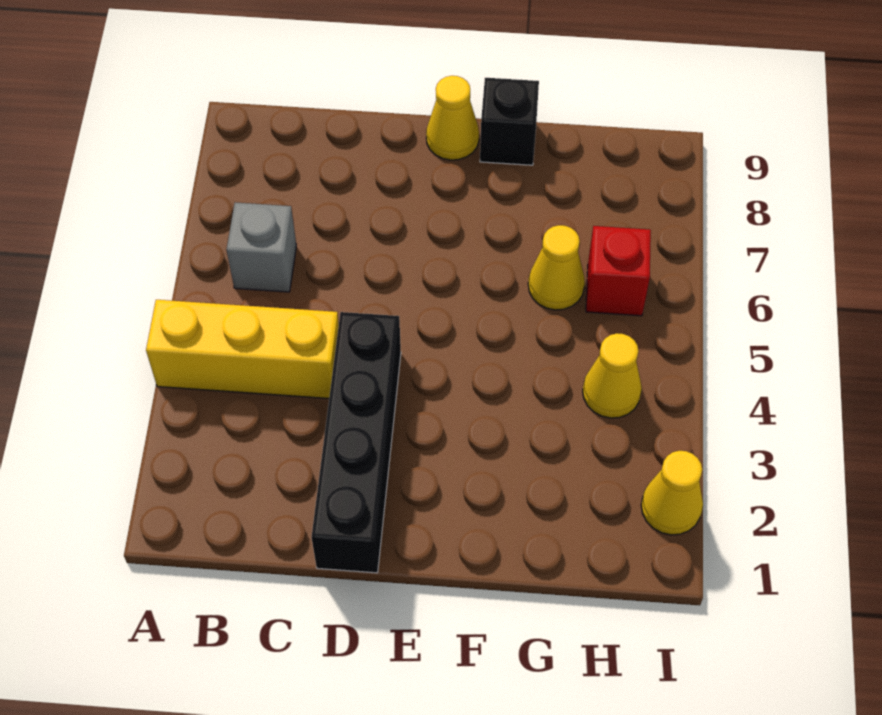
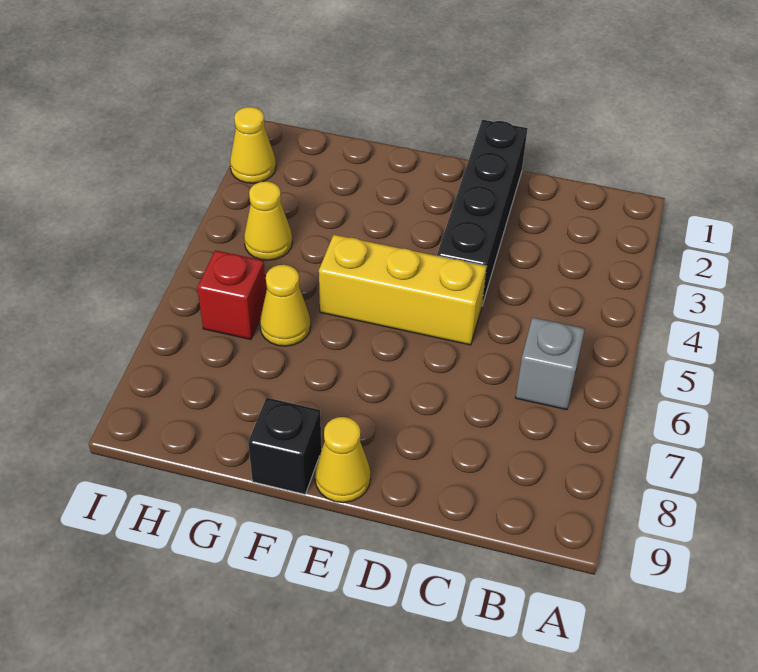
yellow brick A4:C4 level 1 -> yellow brick D5:F5 level 1

